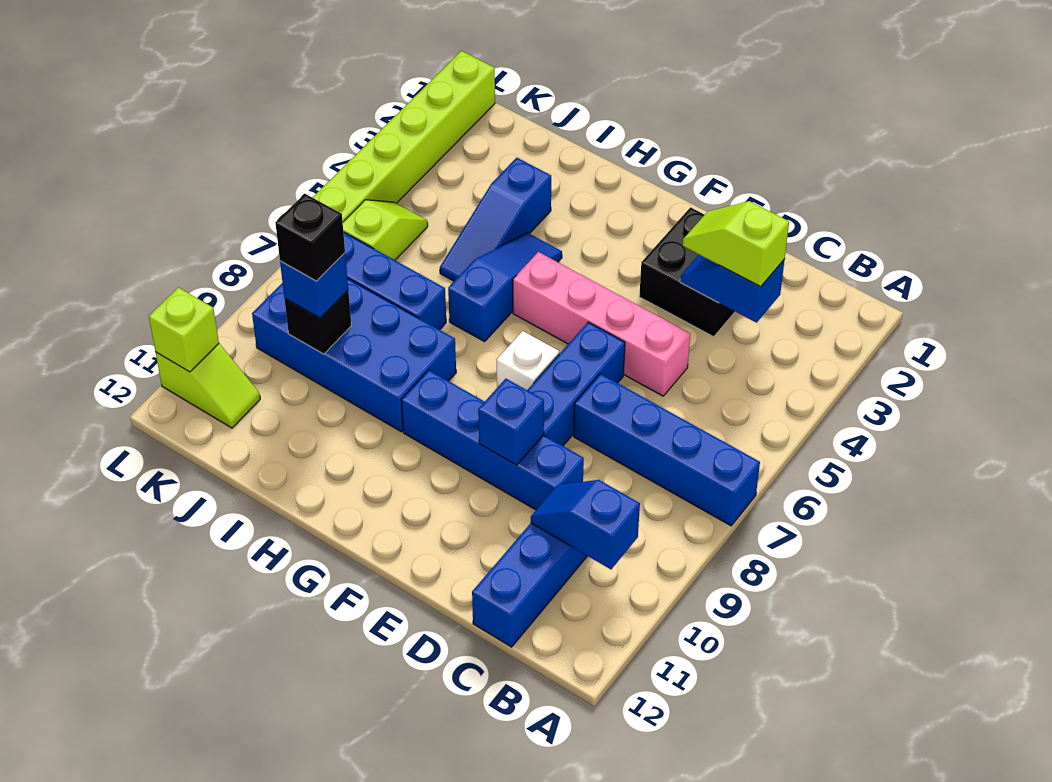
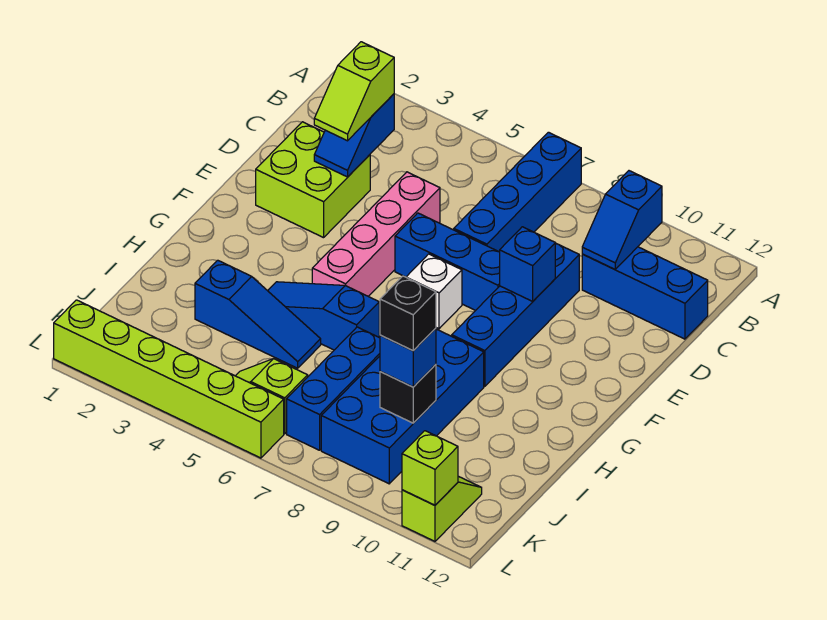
black brick D2:E3 level 1 -> lime brick D2:E3 level 1

